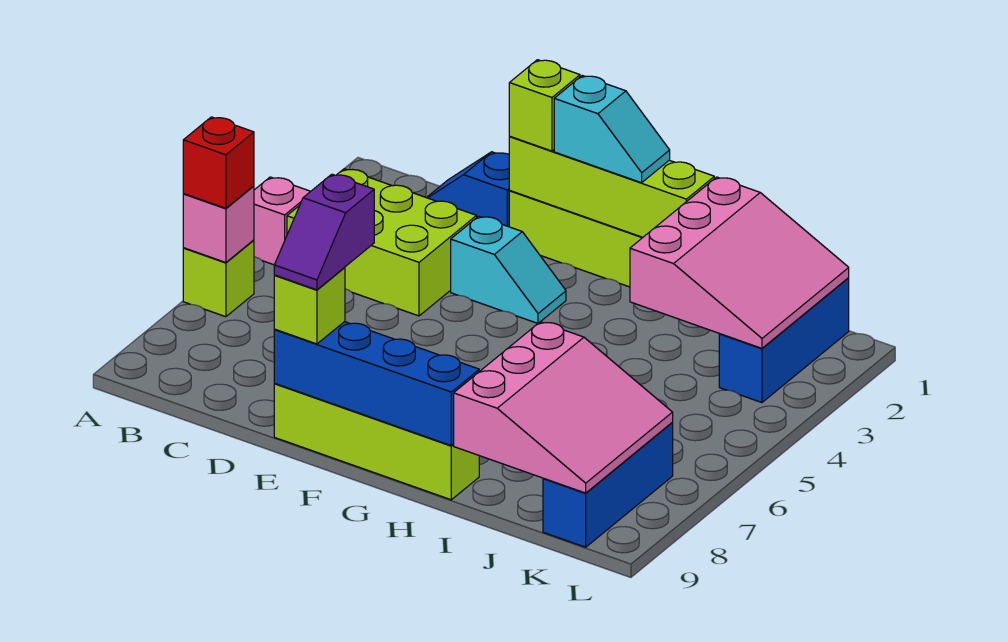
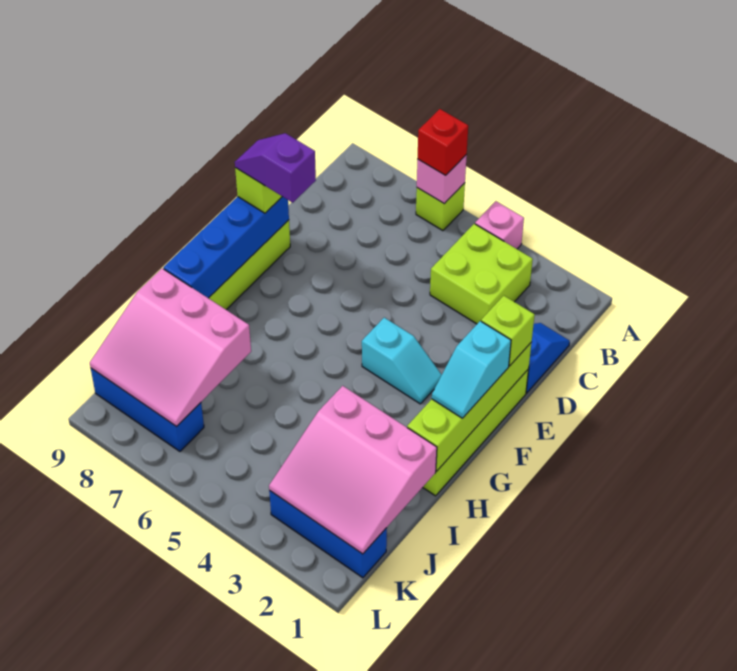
lime brick B3:D4 level 1 -> lime brick B3:C4 level 1
cyan slope E3:F3 level 1 top E -> cyan slope F3:F4 level 1 top 4

